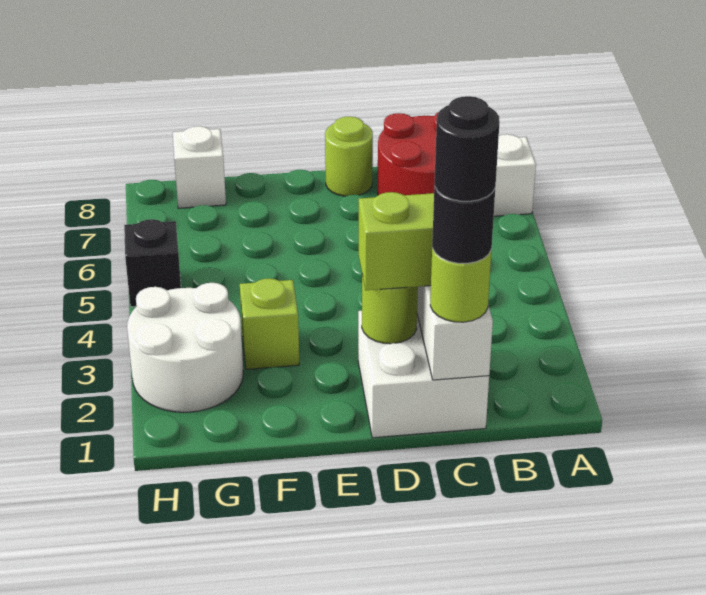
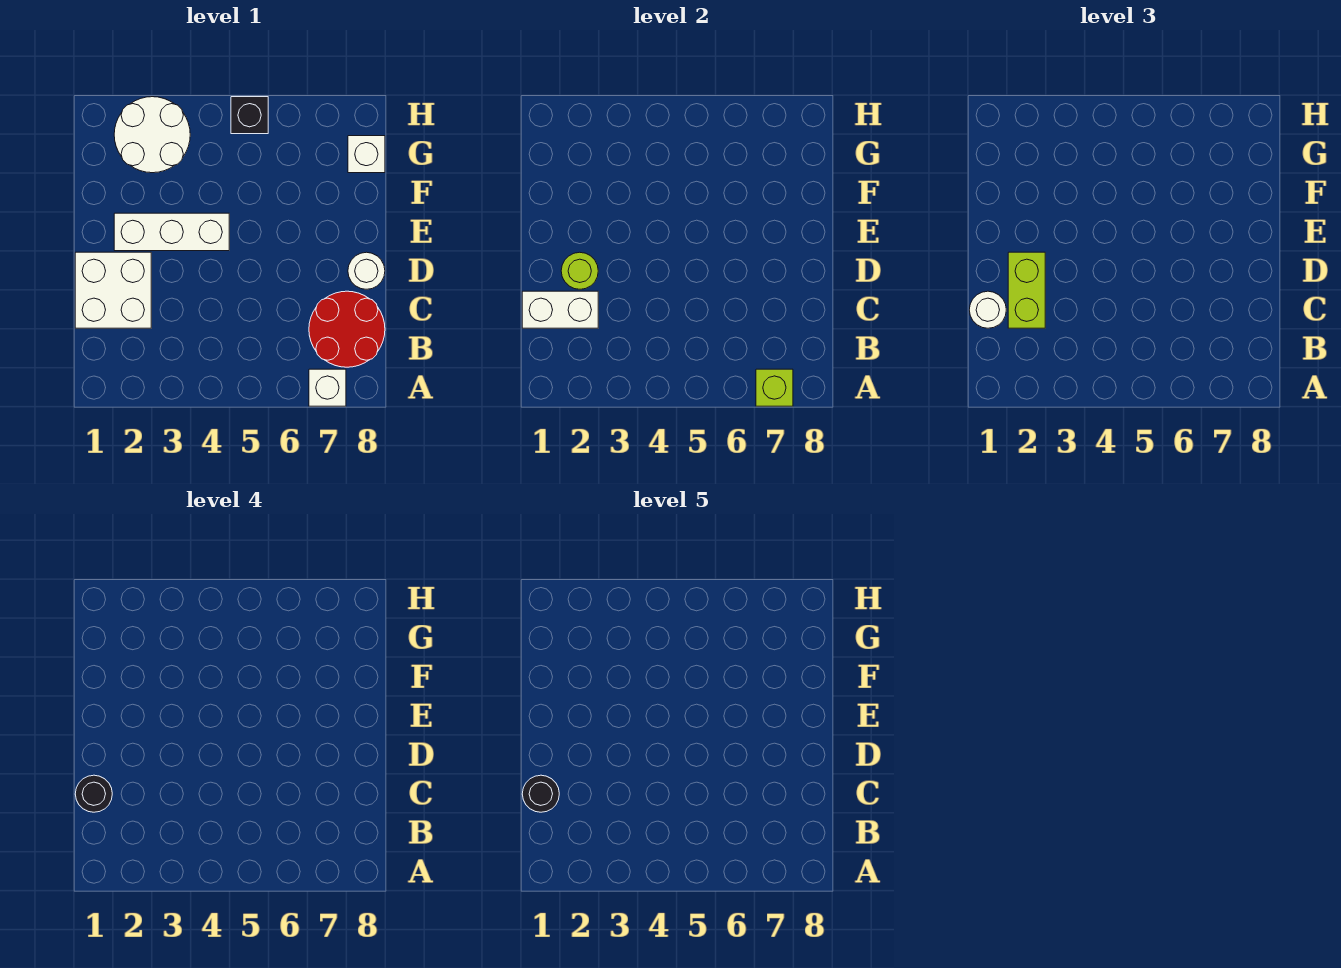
lime round brick C1 level 3 -> white round brick C1 level 3
lime round brick D8 level 1 -> white round brick D8 level 1
none -> white brick E2:E4 level 1
lime brick F3 level 1 -> lime brick A7 level 2

